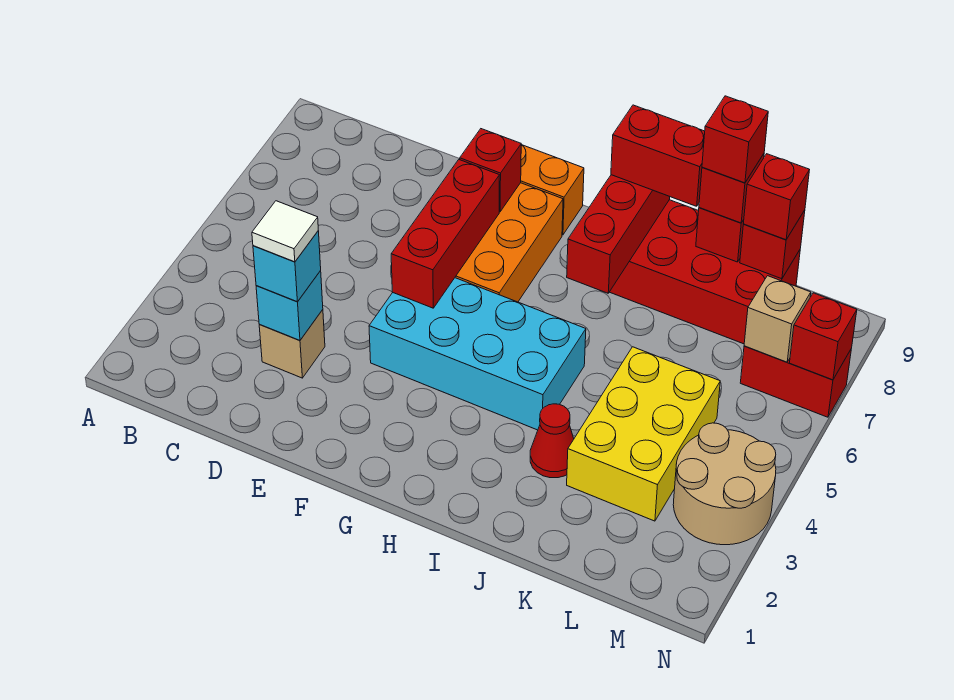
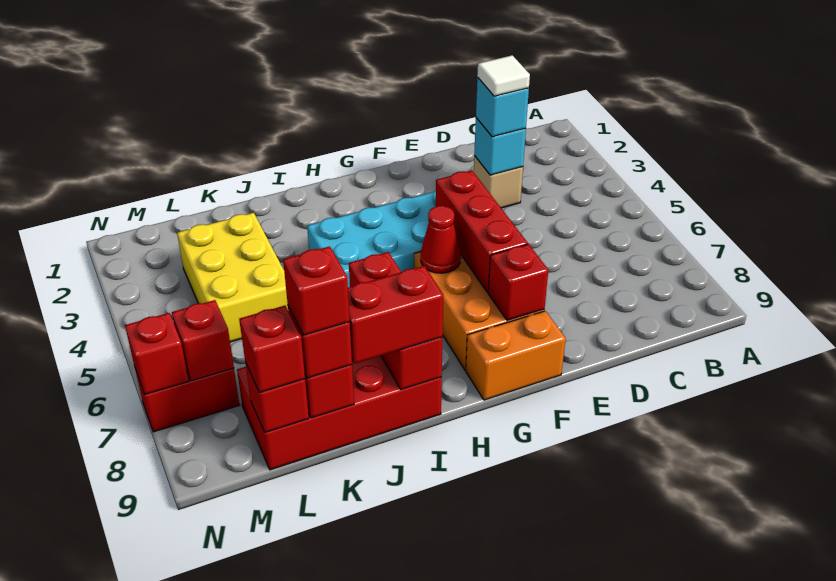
red cone J3 level 1 -> red cone G6 level 2
tan round brick M3:N4 level 1 -> none
tan brick M7 level 2 -> red brick M7 level 2

